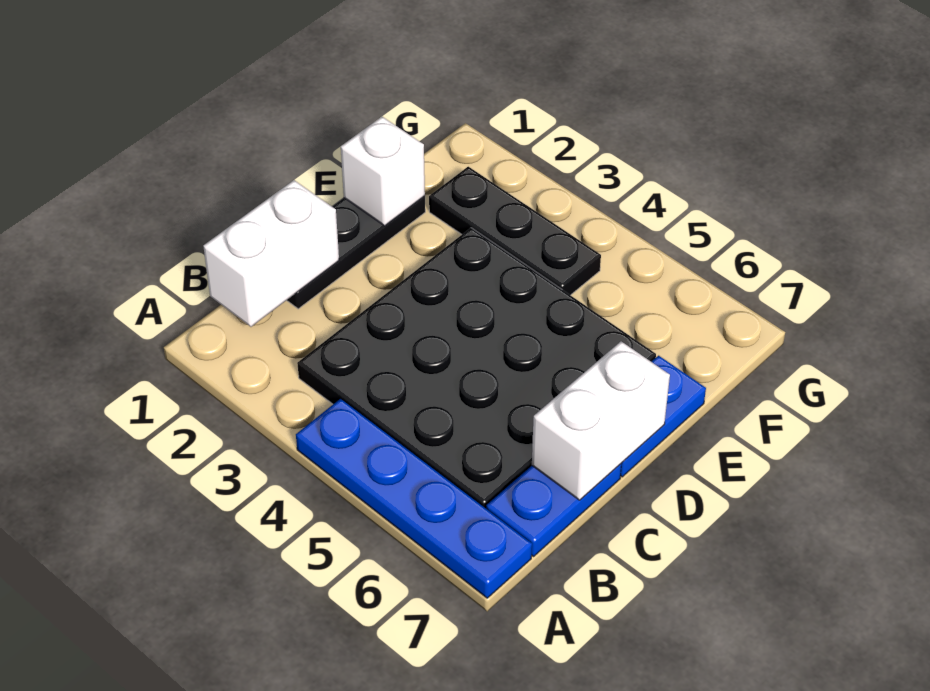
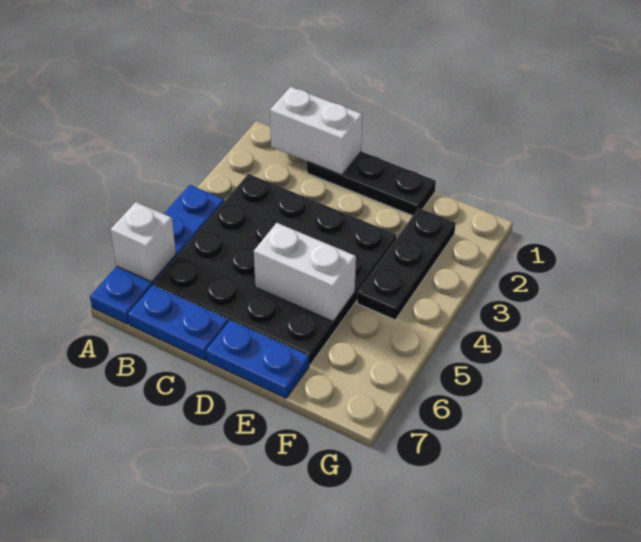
white brick C7:D7 level 2 -> white brick D5:E5 level 2
white brick E1 level 2 -> white brick A6 level 2

